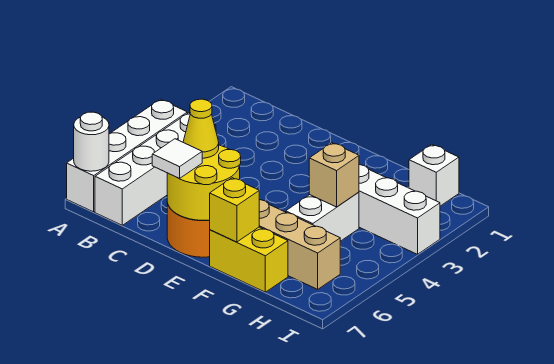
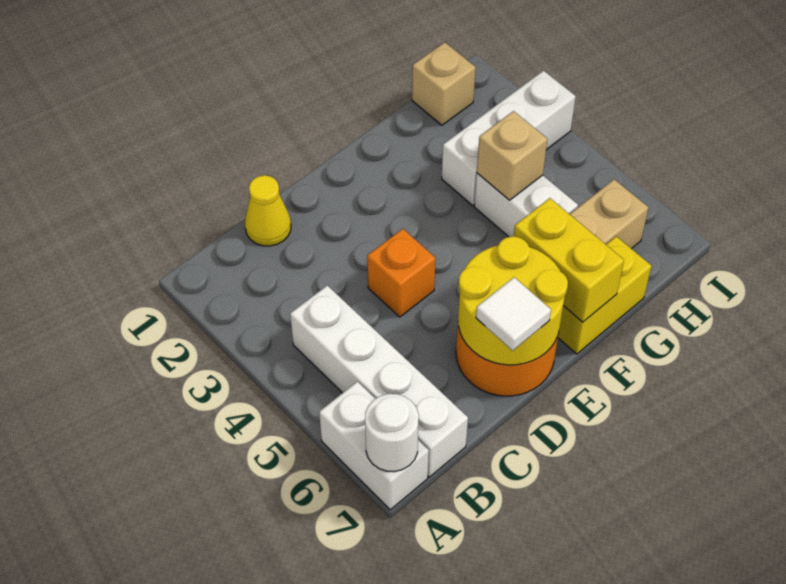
white brick A4:A7 level 1 -> white brick A6:A7 level 1
none -> orange brick D4 level 1
yellow cone D6 level 3 -> yellow cone C1 level 1
yellow brick F7 level 2 -> yellow brick F6:F7 level 2
white brick H1 level 1 -> tan brick H1 level 1

